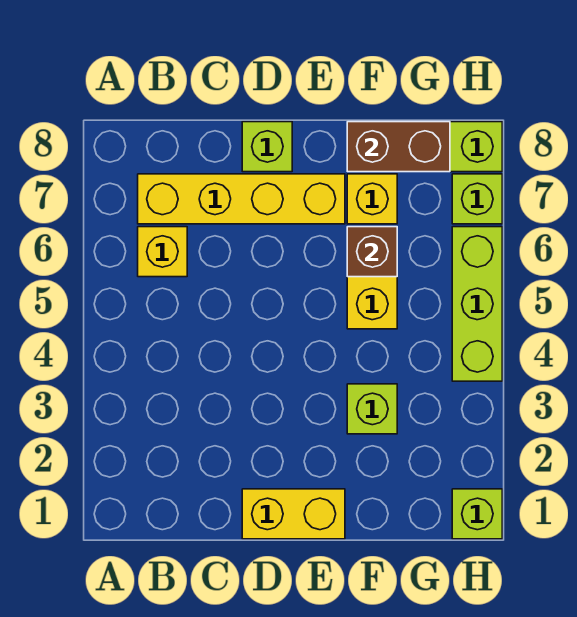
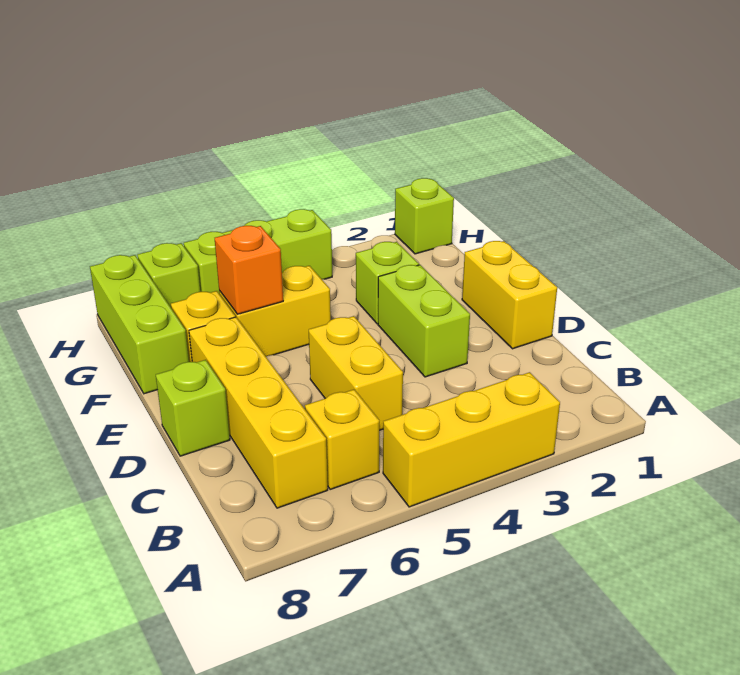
none -> yellow brick A3:A5 level 1
none -> yellow brick C5:D5 level 1
none -> lime brick D3:E3 level 1
brown brick F6 level 2 -> orange brick F6 level 2
brown brick F8:G8 level 2 -> none

